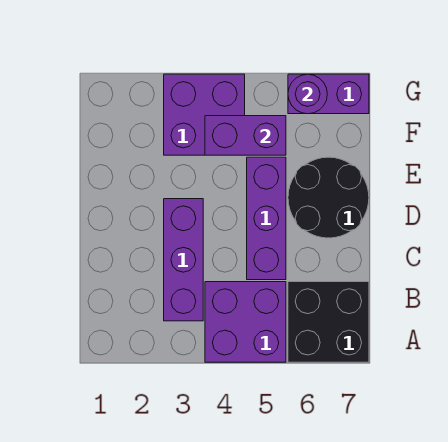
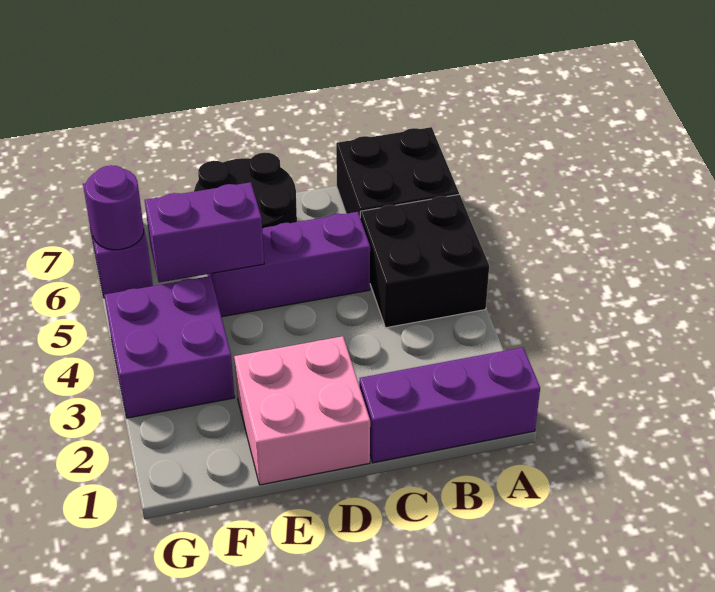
purple brick A4:B5 level 1 -> black brick A4:B5 level 1
purple brick B3:D3 level 1 -> purple brick A1:C1 level 1
none -> pink brick D1:E2 level 1
purple brick F4:F5 level 2 -> purple brick E5:F5 level 2

